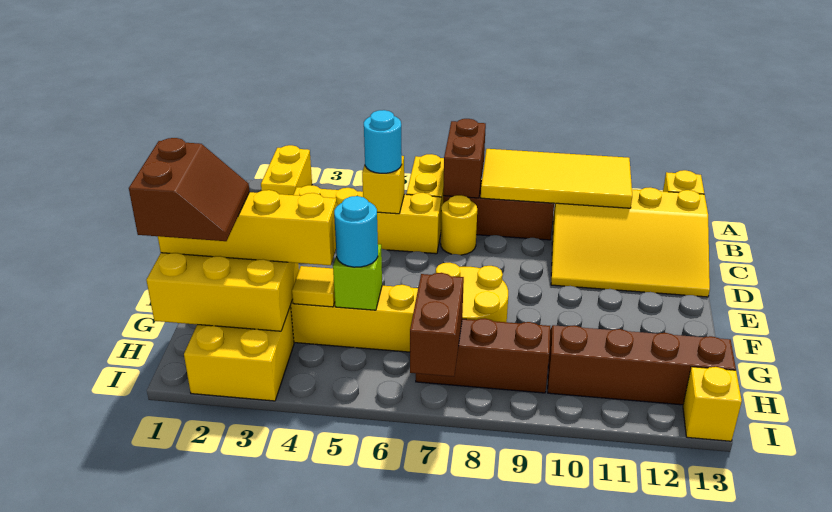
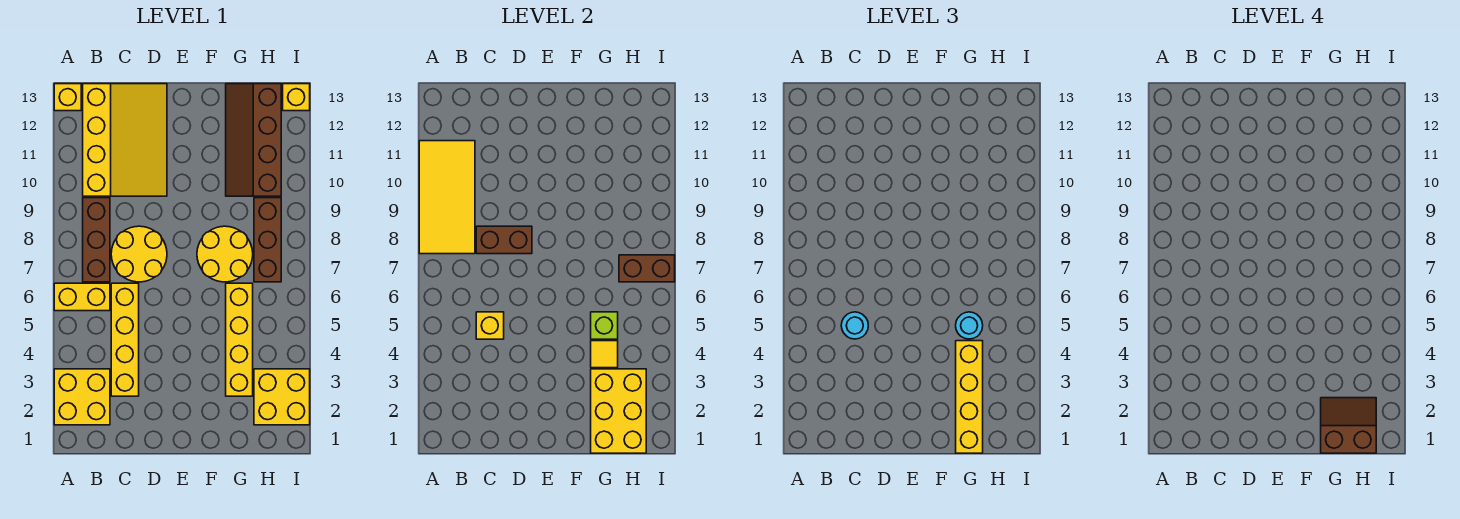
yellow brick A2:B2 level 1 -> yellow brick A2:B3 level 1
brown brick A7:B7 level 2 -> brown brick C8:D8 level 2
yellow round brick C7 level 1 -> yellow round brick C7:D8 level 1

